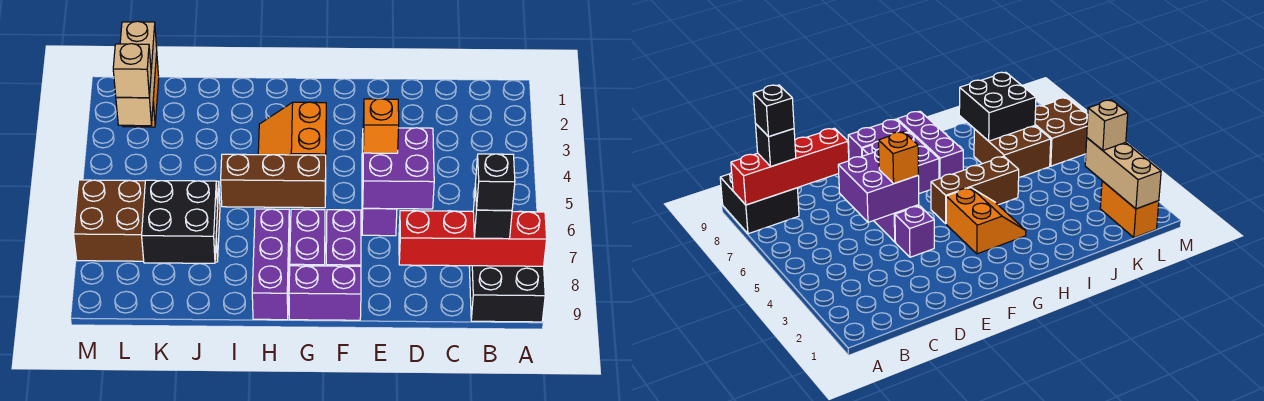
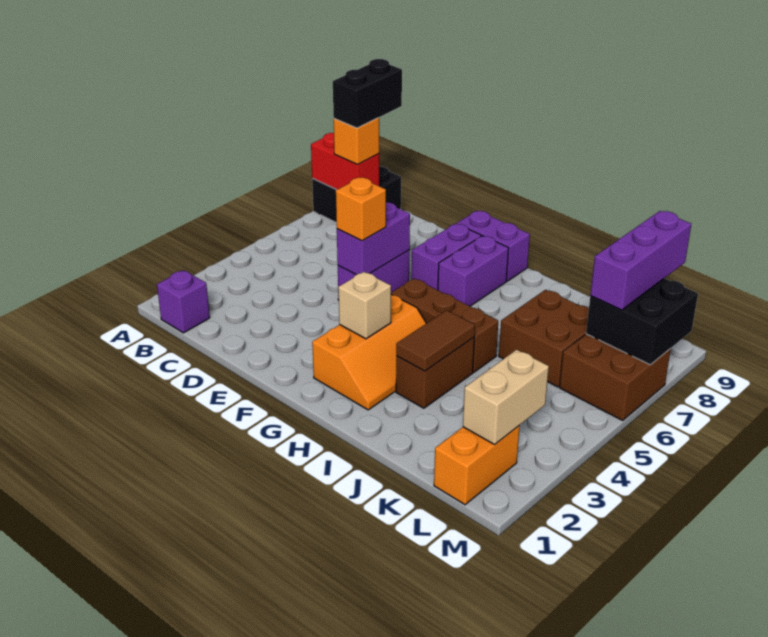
red brick A8:D8 level 2 -> red brick A8:B8 level 2
black brick B8 level 3 -> orange brick B8 level 3
black brick B8 level 4 -> black brick B8:B9 level 4
purple brick D5:E6 level 2 -> purple brick E5:E6 level 2
purple brick E4 level 1 -> purple brick B1 level 1
orange slope G3:H4 level 1 top G -> orange slope G2:H4 level 1 top G
purple brick H7:H9 level 1 -> purple brick L7:L9 level 3
none -> brown brick I3:I4 level 1
none -> brown tile I3:I4 level 2
black brick J7:K8 level 2 -> black brick L7:M8 level 2
tan brick L1:L3 level 2 -> tan brick L2:L3 level 2
tan brick L3 level 3 -> tan brick G3 level 2

